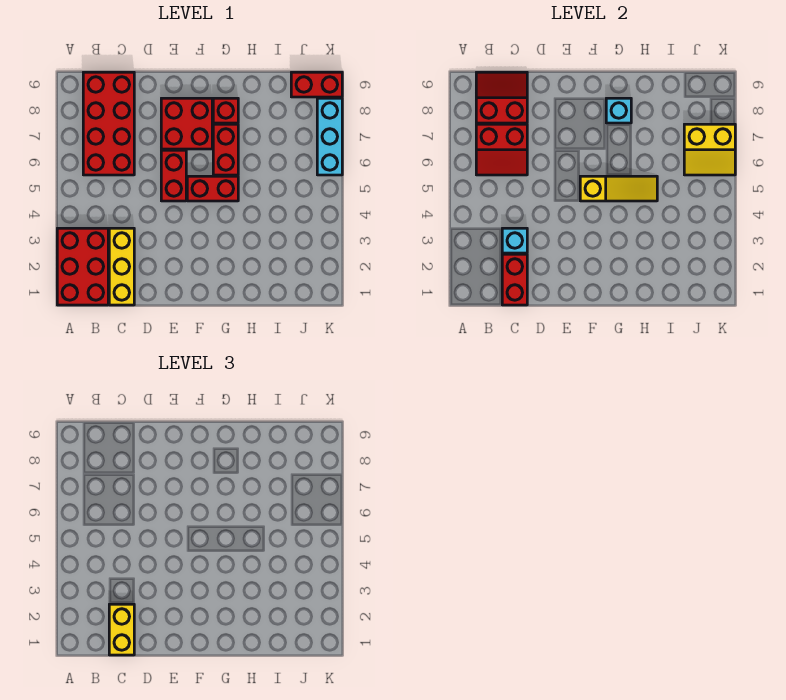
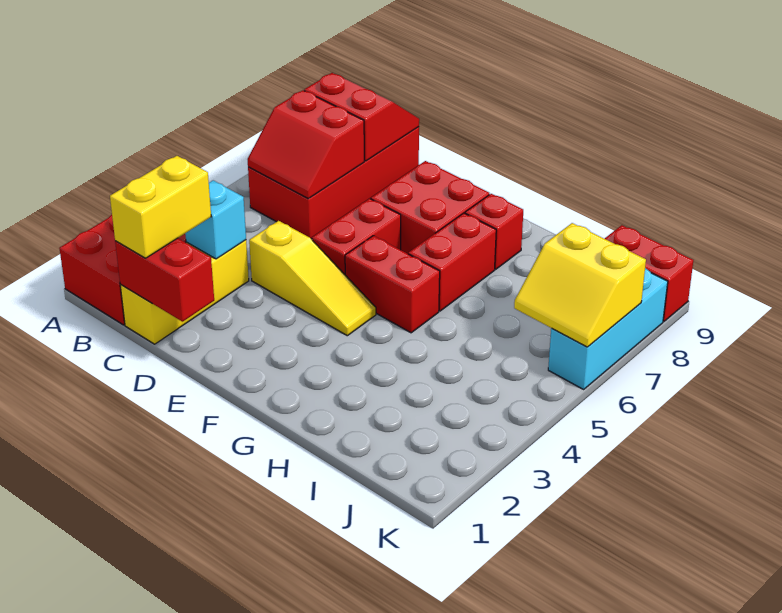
red brick C1:C2 level 2 -> red brick C1:D1 level 2
yellow slope F5:H5 level 2 top F -> yellow slope D4:F4 level 1 top D
cyan brick G8 level 2 -> none

